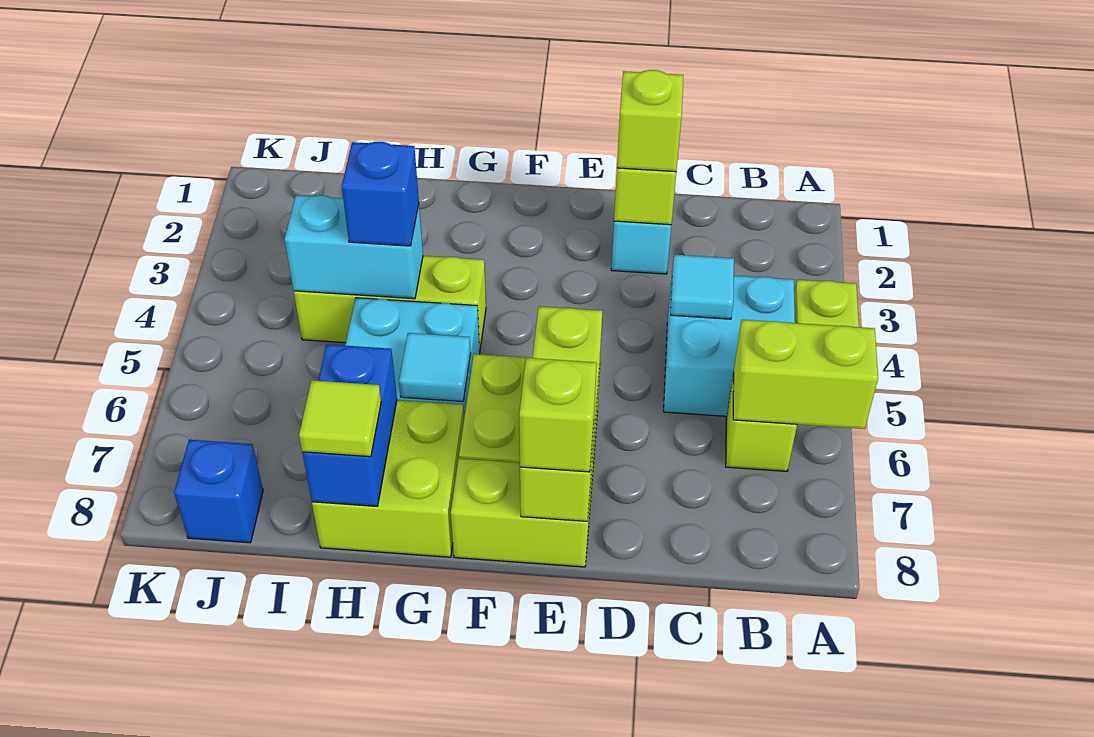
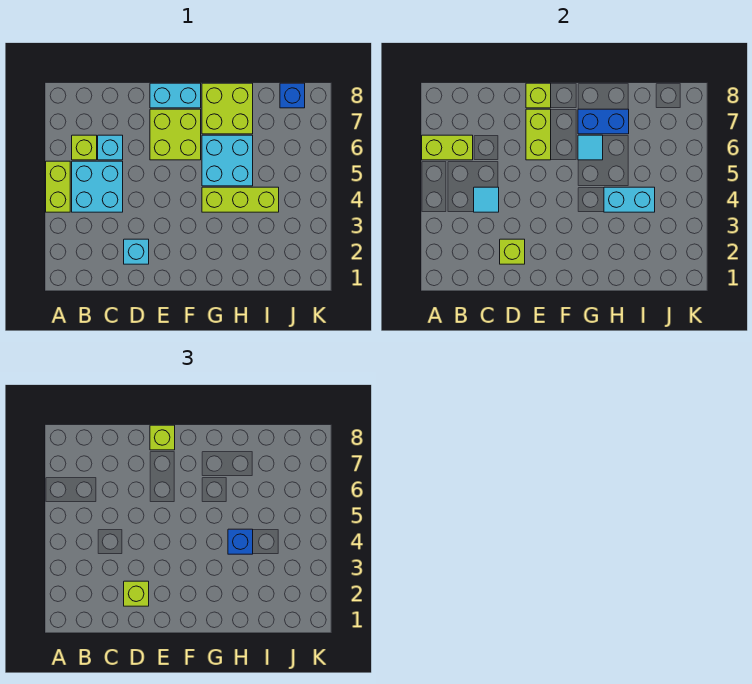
none -> cyan brick C6 level 1
lime brick E8:F8 level 1 -> cyan brick E8:F8 level 1
blue brick H7:H8 level 2 -> blue brick G7:H7 level 2
lime tile H8 level 3 -> none

